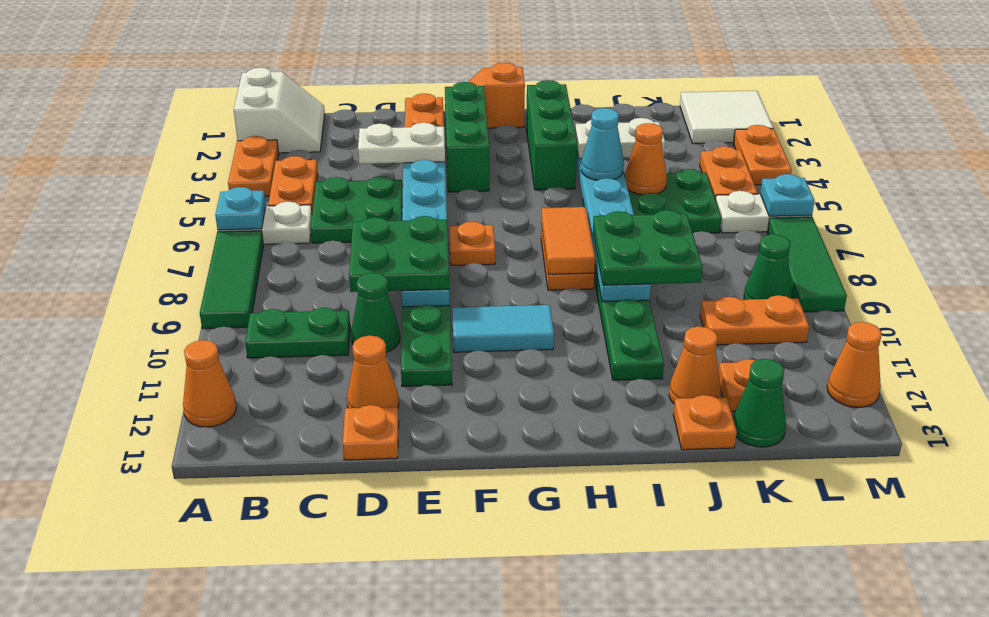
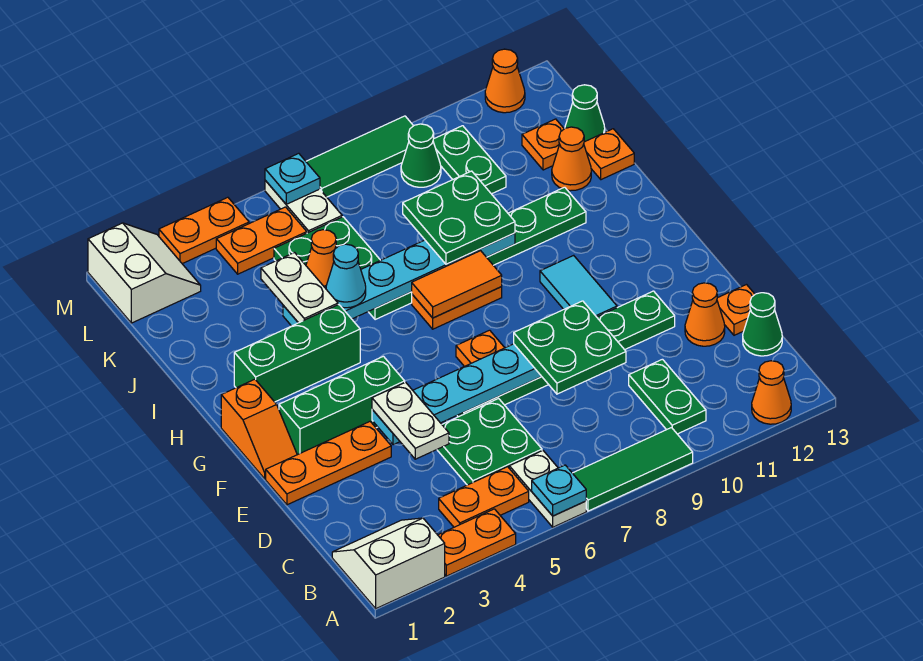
green cone D10 level 1 -> green cone C13 level 1
orange plate K10:L10 level 1 -> green plate K10:L10 level 1
white tile L1:M2 level 1 -> white slope L1:M2 level 1 top 1

